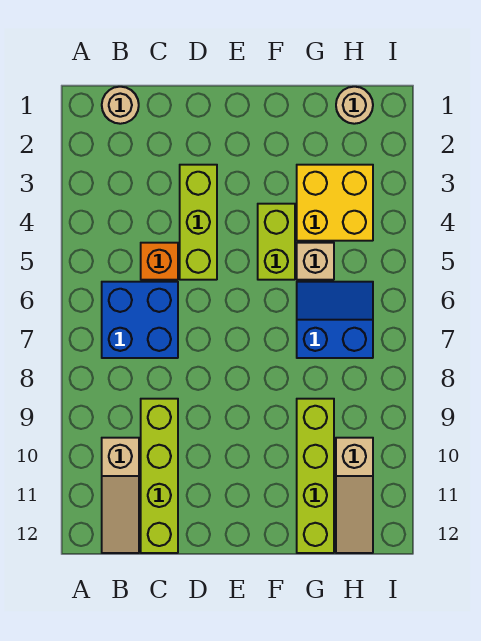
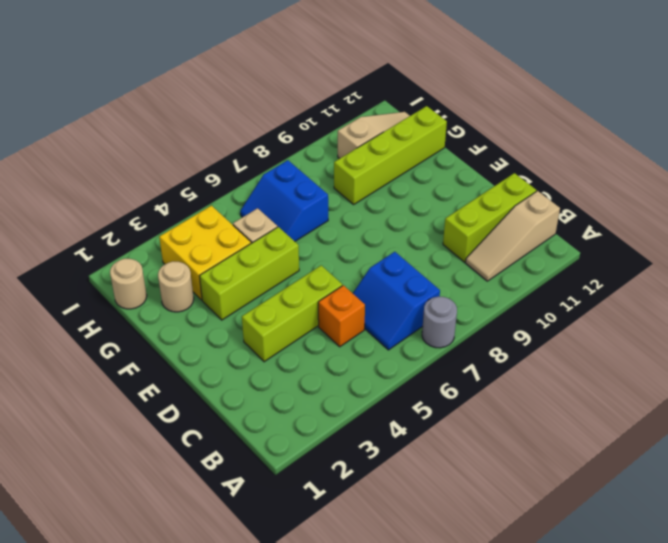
none -> grey round brick A7 level 1
tan round brick B1 level 1 -> tan round brick G2 level 1
blue brick B6:C7 level 1 -> blue slope B6:C7 level 1 top 7
tan slope B10:B12 level 1 top 10 -> tan slope B10:B12 level 1 top 12
lime brick C9:C12 level 1 -> lime brick C10:C12 level 1
lime brick F4:F5 level 1 -> lime brick F3:F5 level 1

